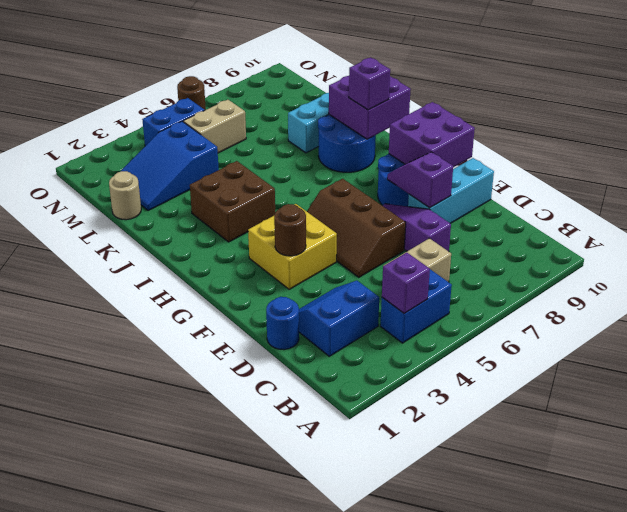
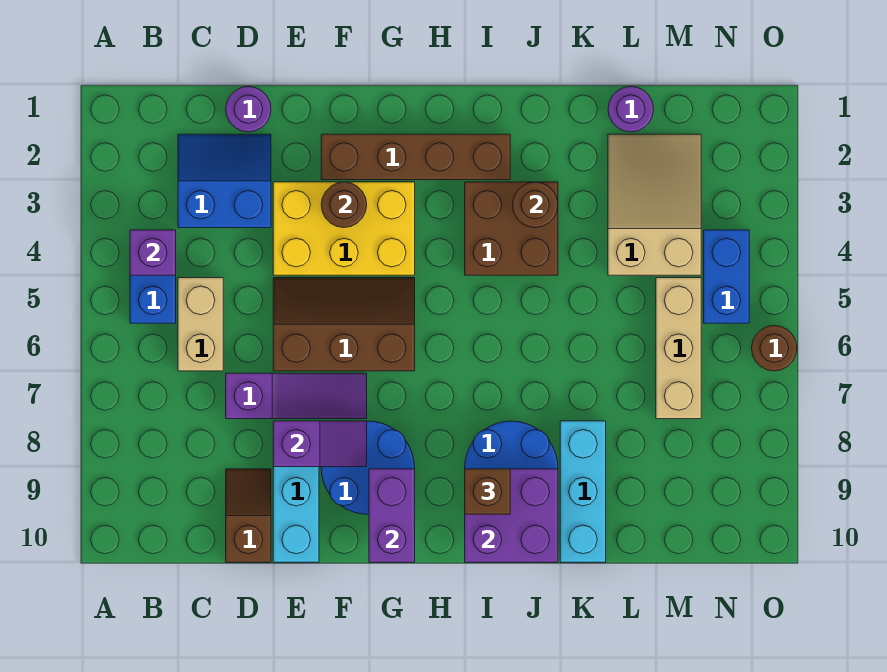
blue slope C2:D3 level 1 top C -> blue slope C2:D3 level 1 top 3
blue round brick D1 level 1 -> purple round brick D1 level 1
none -> brown slope D9:D10 level 1 top 10
none -> brown brick F2:I2 level 1
yellow brick F3:G4 level 1 -> yellow brick E3:G4 level 1
purple brick F9:G10 level 2 -> purple brick G9:G10 level 2
purple brick I9 level 3 -> brown brick I9 level 3
none -> brown round brick J3 level 2
tan round brick L1 level 1 -> purple round brick L1 level 1
blue slope L2:M4 level 1 top 4 -> tan slope L2:M4 level 1 top 4
tan brick M5:M6 level 1 -> tan brick M5:M7 level 1

